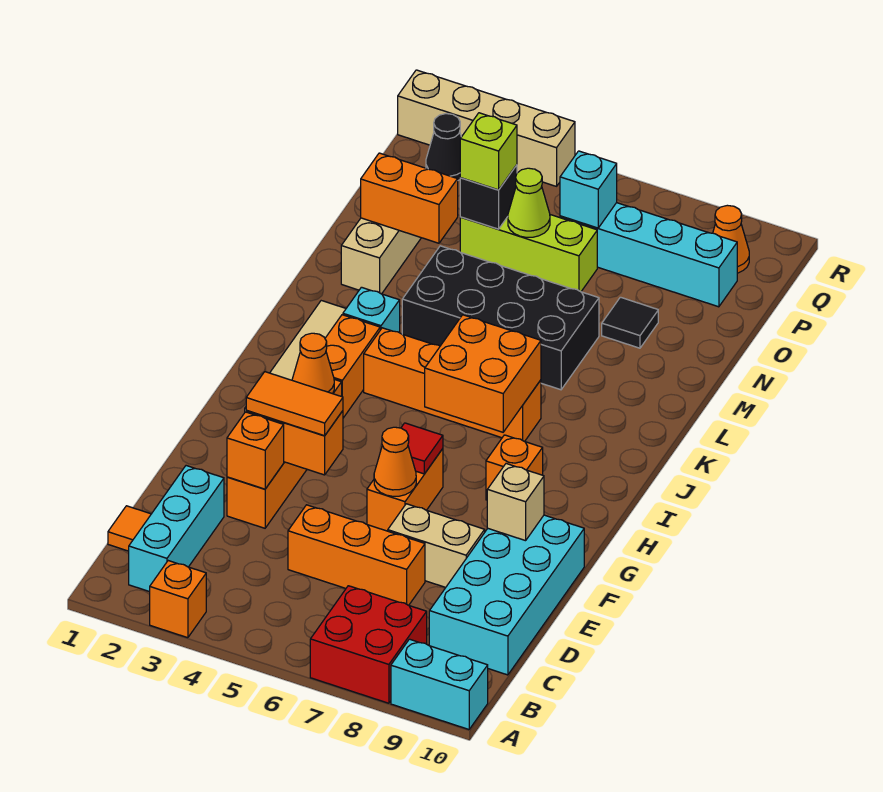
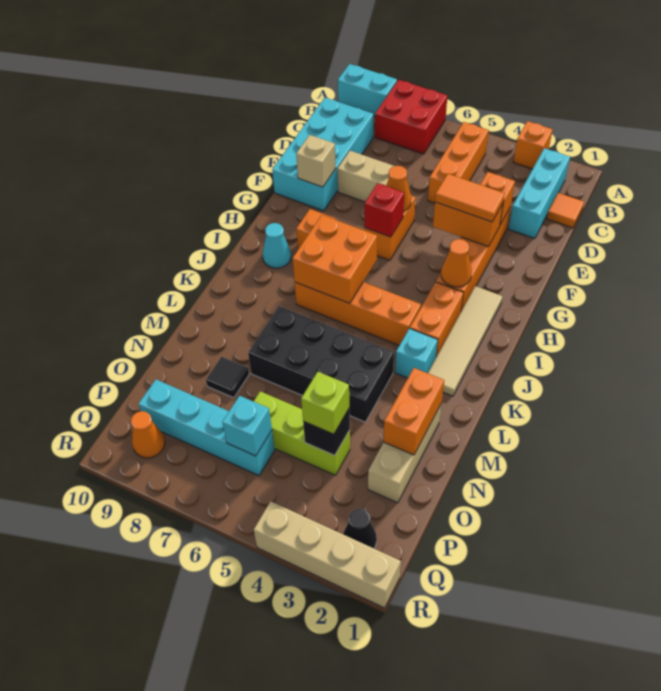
orange brick D5:D7 level 1 -> orange brick B5:D5 level 1
red tile G6 level 2 -> red brick G6 level 2
none -> cyan cone I9 level 1
orange brick N2:N3 level 2 -> orange brick M2:N2 level 2
lime cone O5 level 2 -> none

